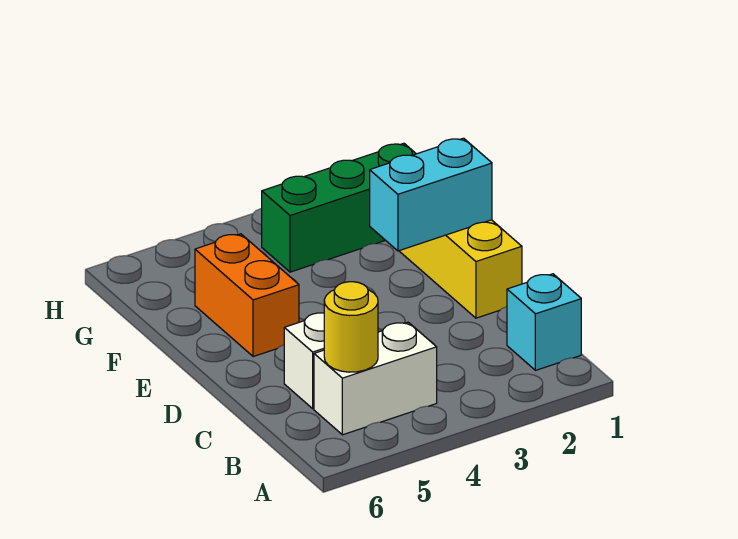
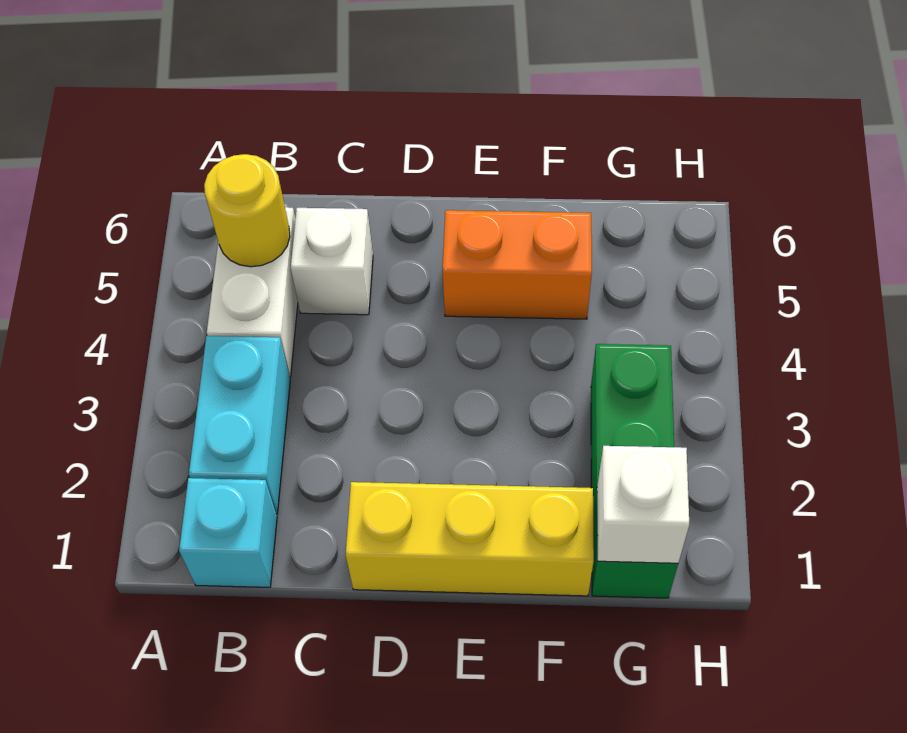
cyan brick E1:E2 level 2 -> cyan brick B2:B3 level 1
none -> white brick G1 level 2

